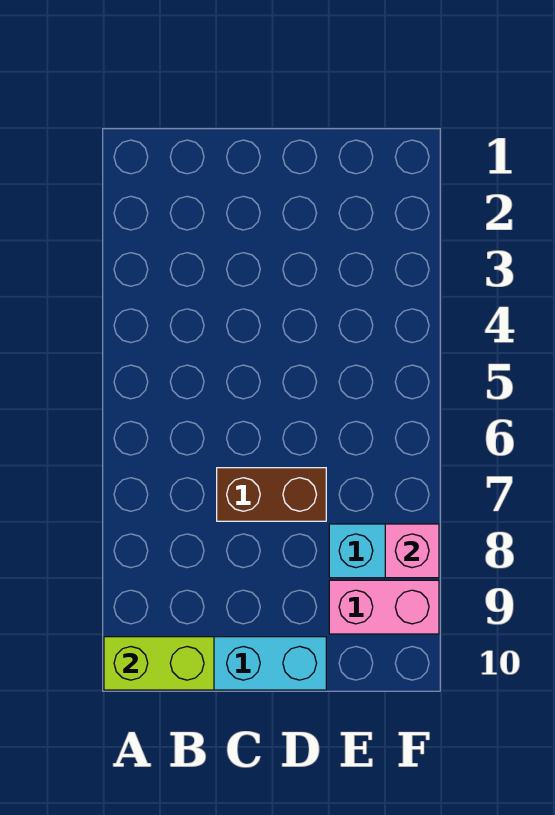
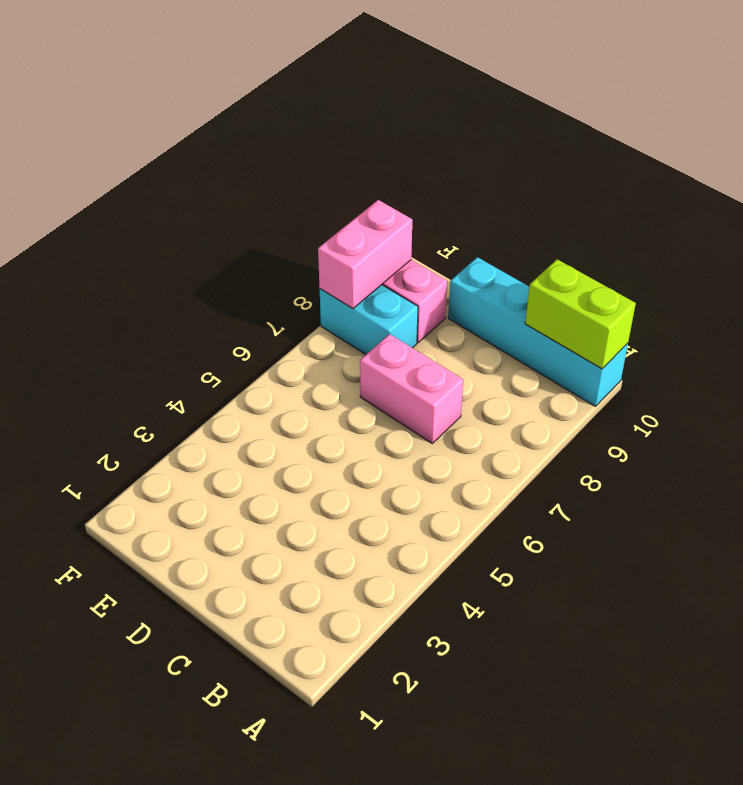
brown brick C7:D7 level 1 -> pink brick C7:D7 level 1
pink brick F8 level 2 -> pink brick F8:F9 level 2

